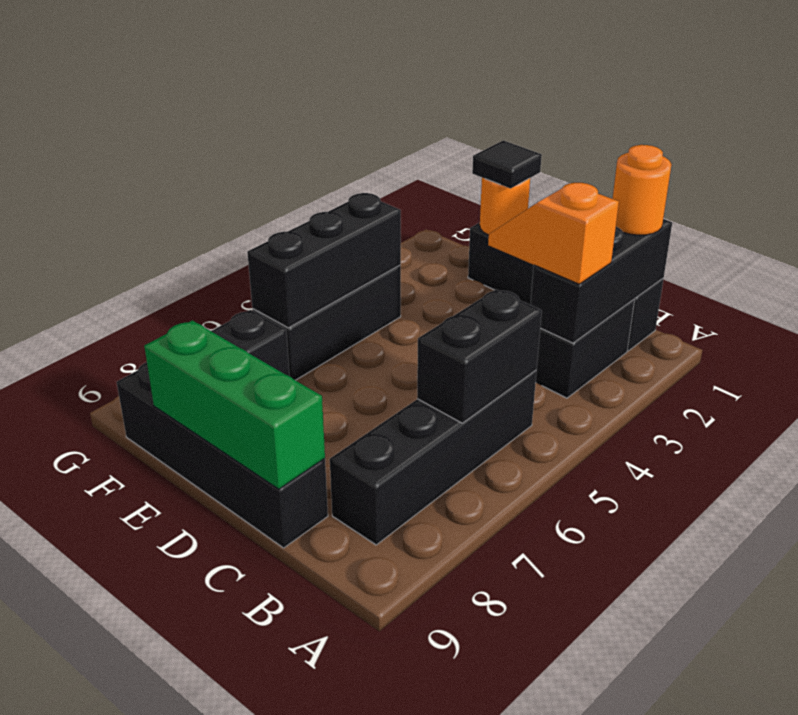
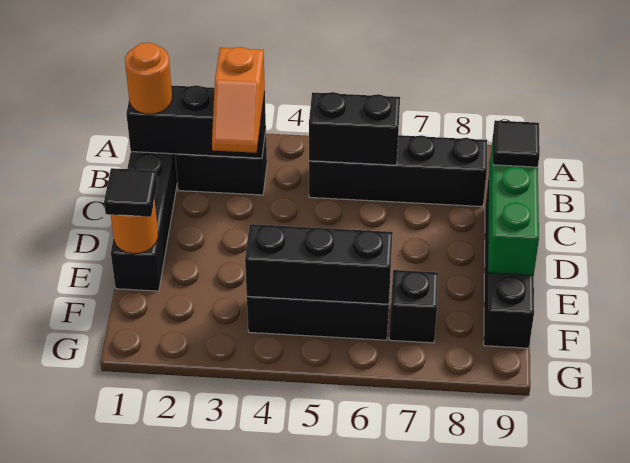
none -> black tile C9 level 3

